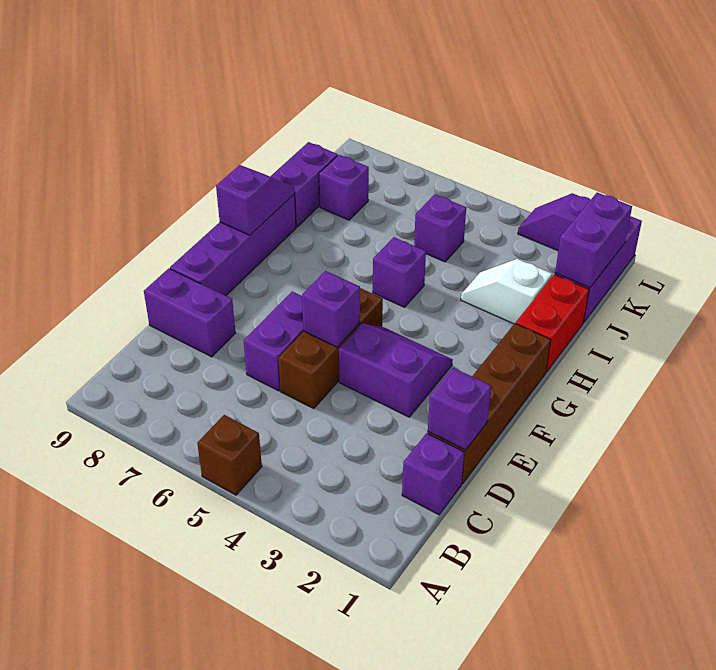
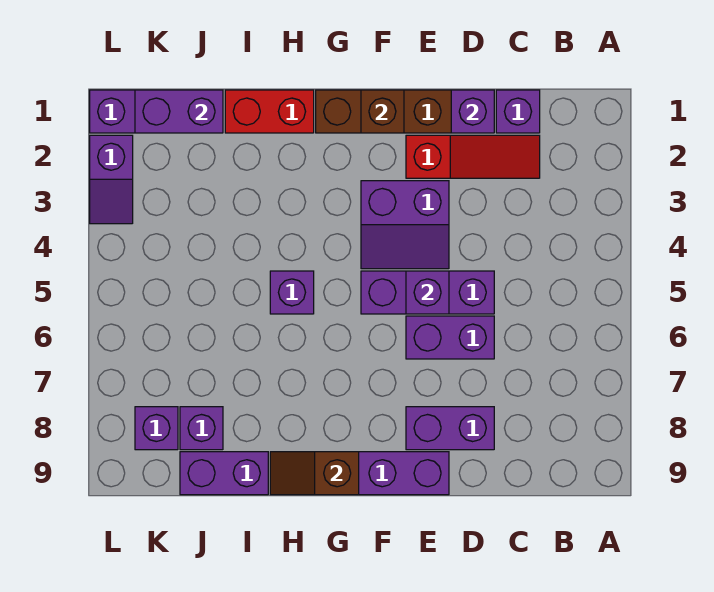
brown brick A5 level 1 -> brown brick F1 level 2
none -> red slope C2:E2 level 1 top E
brown brick D5:F5 level 1 -> purple brick D5:F5 level 1
purple brick D8:D9 level 1 -> purple brick D8:E8 level 1
purple slope E3:F4 level 1 top E -> purple slope E3:F4 level 1 top 3
purple slope G9:H9 level 2 top G -> brown slope G9:H9 level 2 top G
white slope I2:I3 level 1 top 2 -> none
purple brick J5 level 1 -> purple brick K8 level 1

